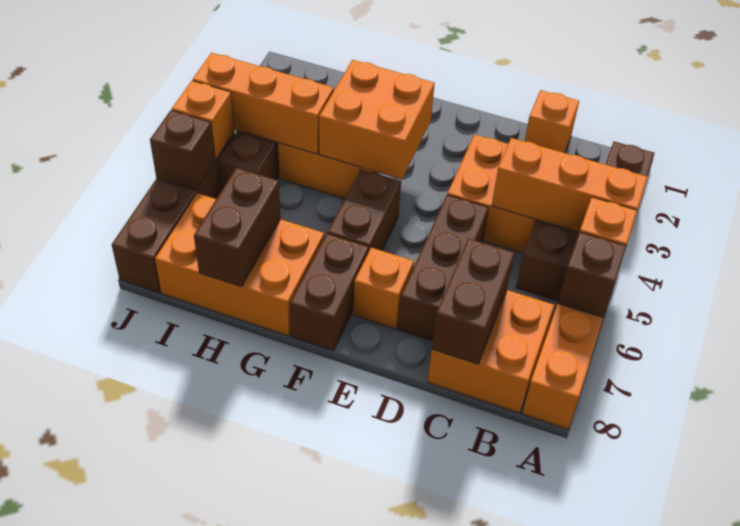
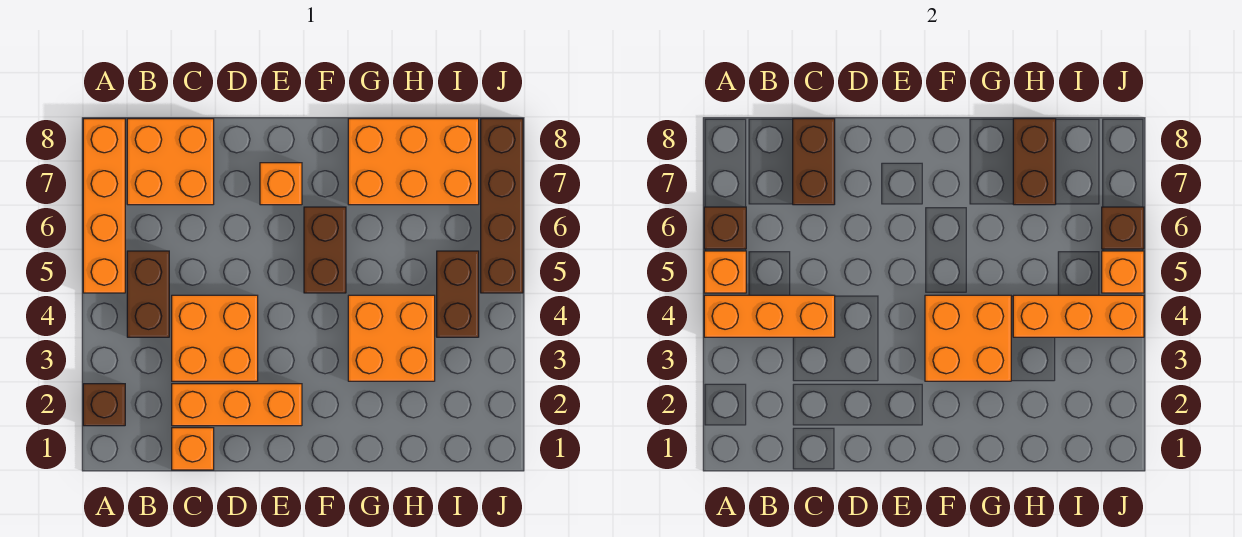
none -> orange brick C2:E2 level 1
brown brick D5:D7 level 1 -> none
brown brick F7:F8 level 1 -> none

